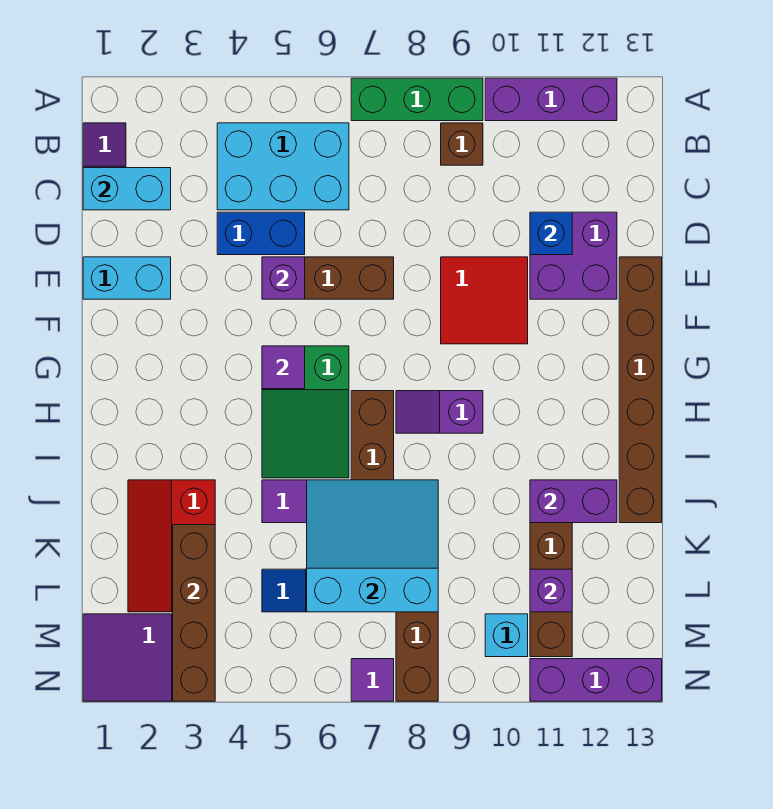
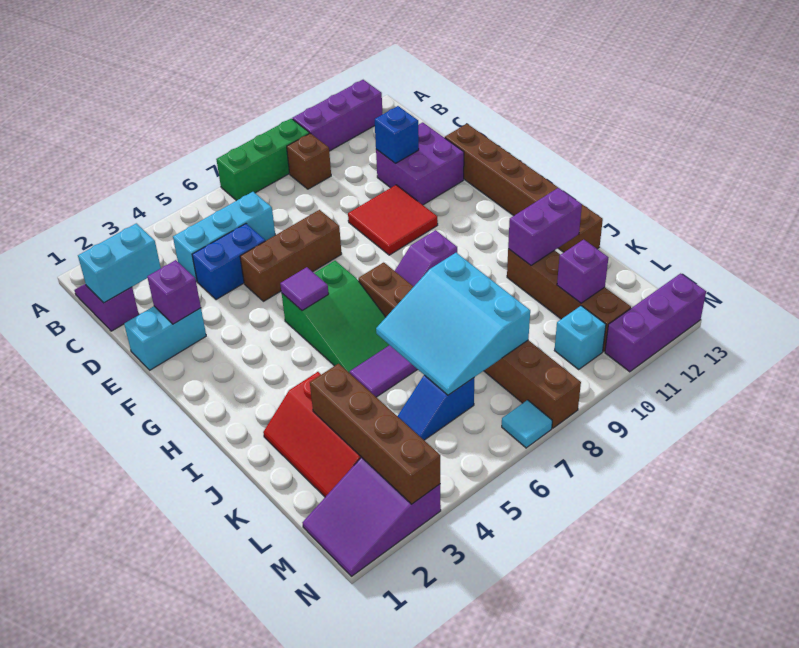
cyan brick B4:C6 level 1 -> cyan brick C4:C6 level 1
purple brick E5 level 2 -> purple brick E2 level 2
cyan slope J6:L8 level 2 top L -> cyan slope J6:L8 level 2 top 8
purple tile N7 level 1 -> cyan tile N7 level 1

